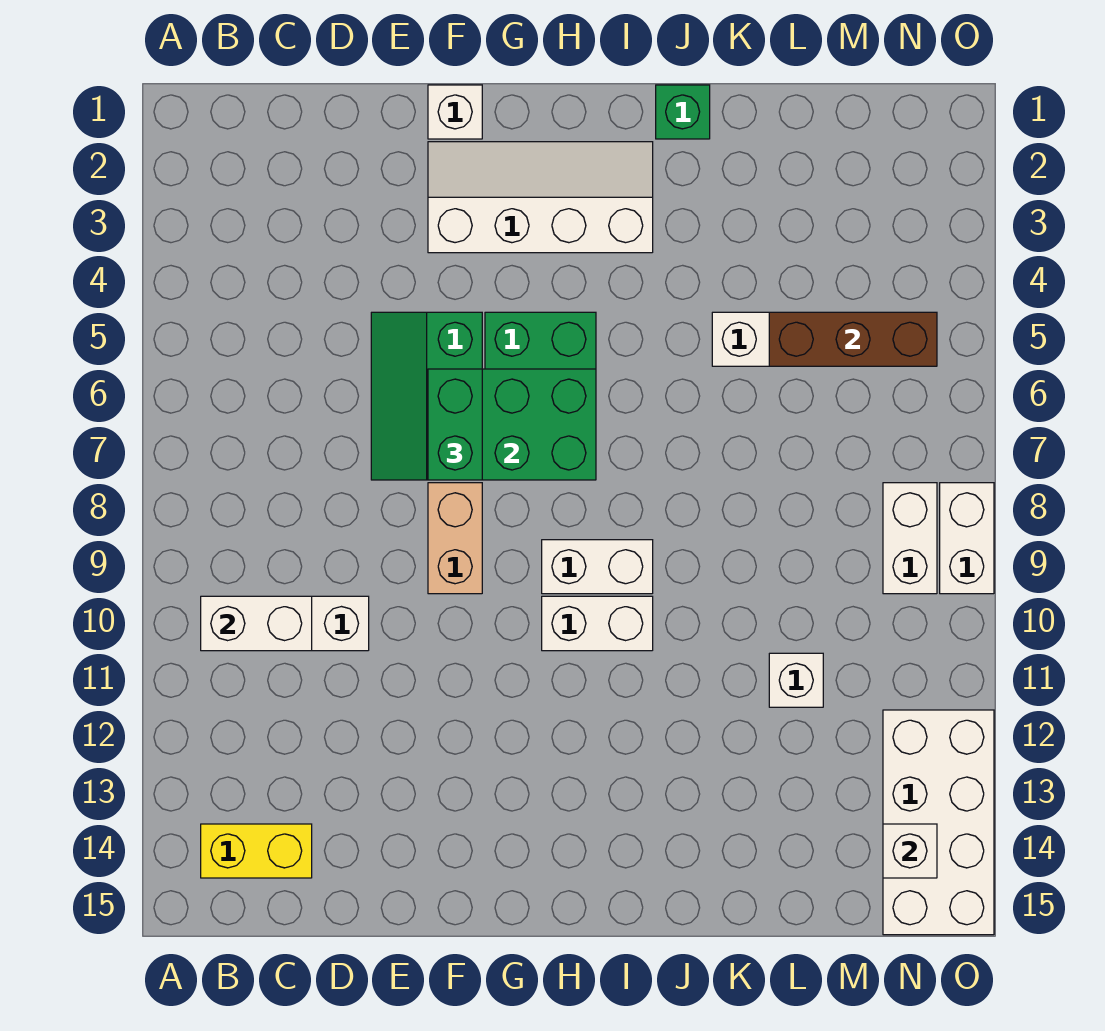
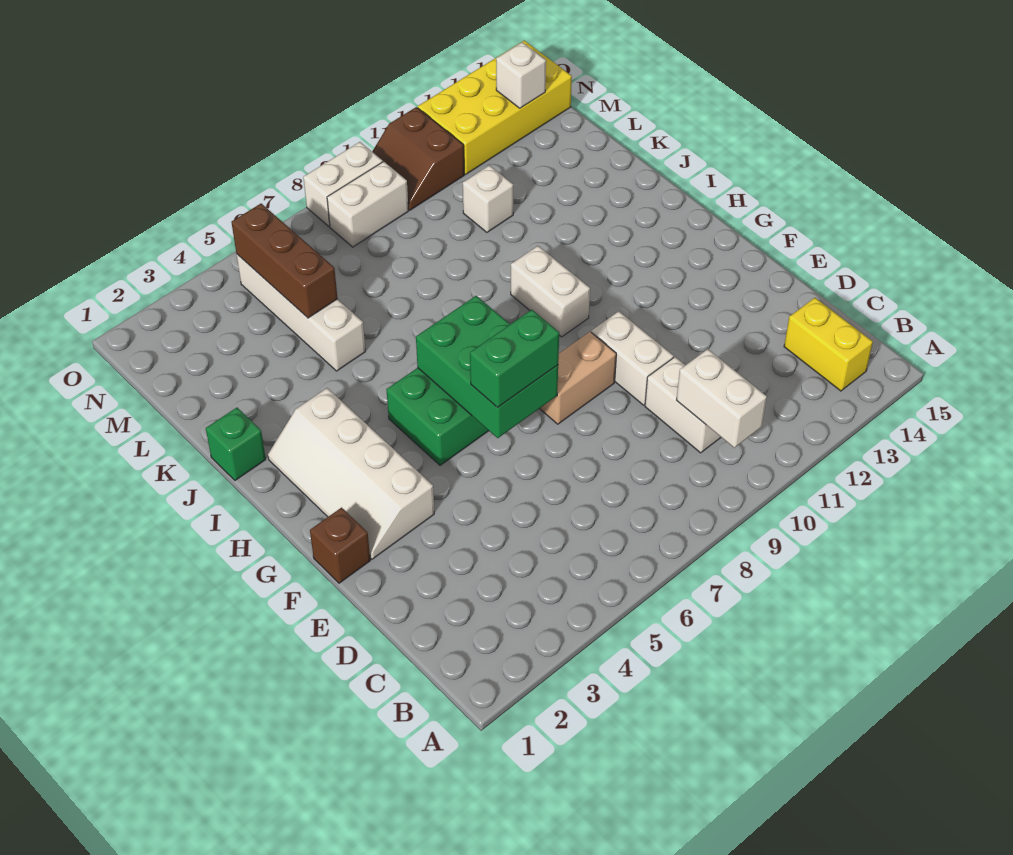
green slope E5:F7 level 1 top F -> none
white brick F1 level 1 -> brown brick F1 level 1
white brick H9:I9 level 1 -> white brick E10:F10 level 1
none -> brown slope N10:O11 level 1 top 11
white brick N12:O15 level 1 -> yellow brick N12:O15 level 1

